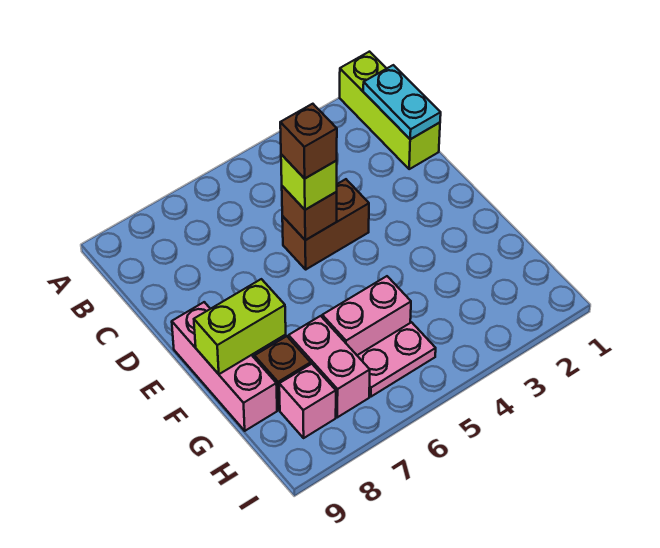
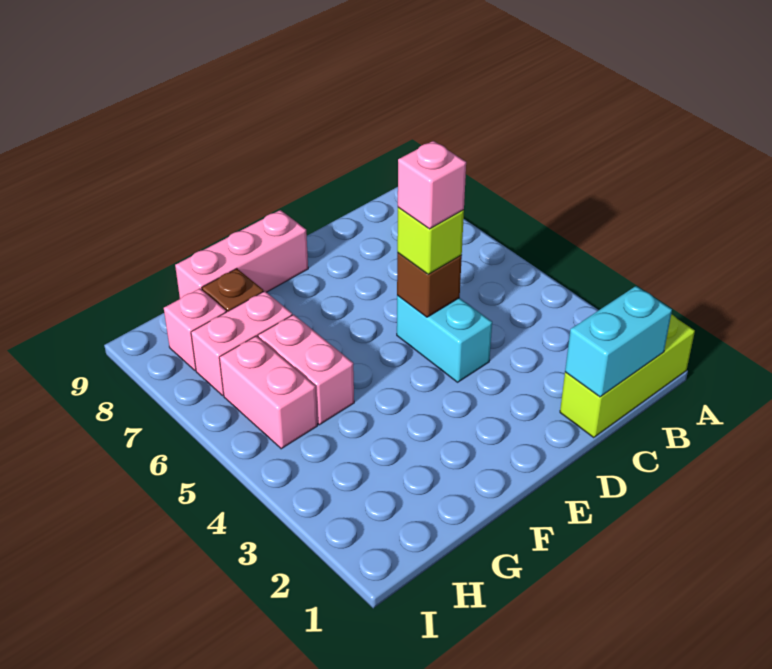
cyan plate B1:C1 level 2 -> cyan brick B1:C1 level 2
brown brick D4:D5 level 1 -> cyan brick D4:D5 level 1
brown brick D5 level 4 -> pink brick D5 level 4
lime brick F8:F9 level 2 -> none
pink plate H5:H6 level 1 -> pink brick H5:H6 level 1

